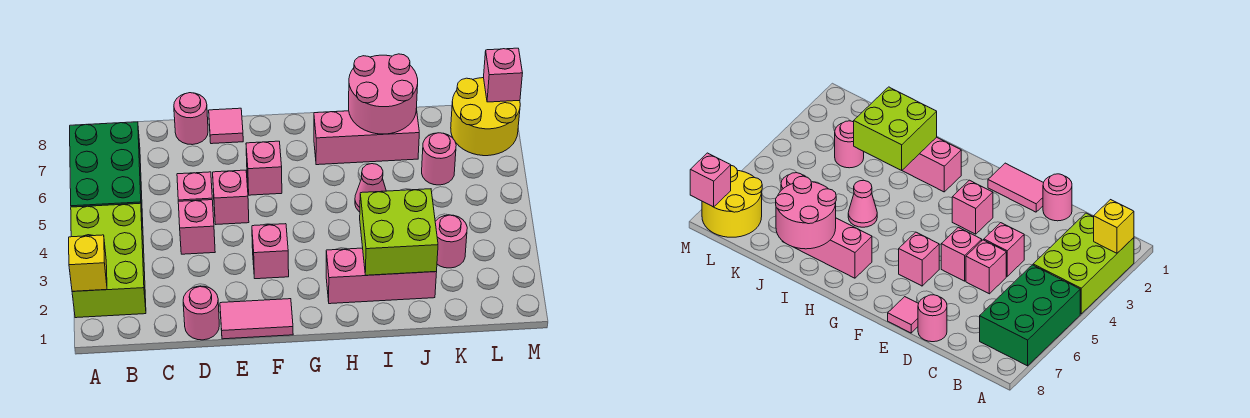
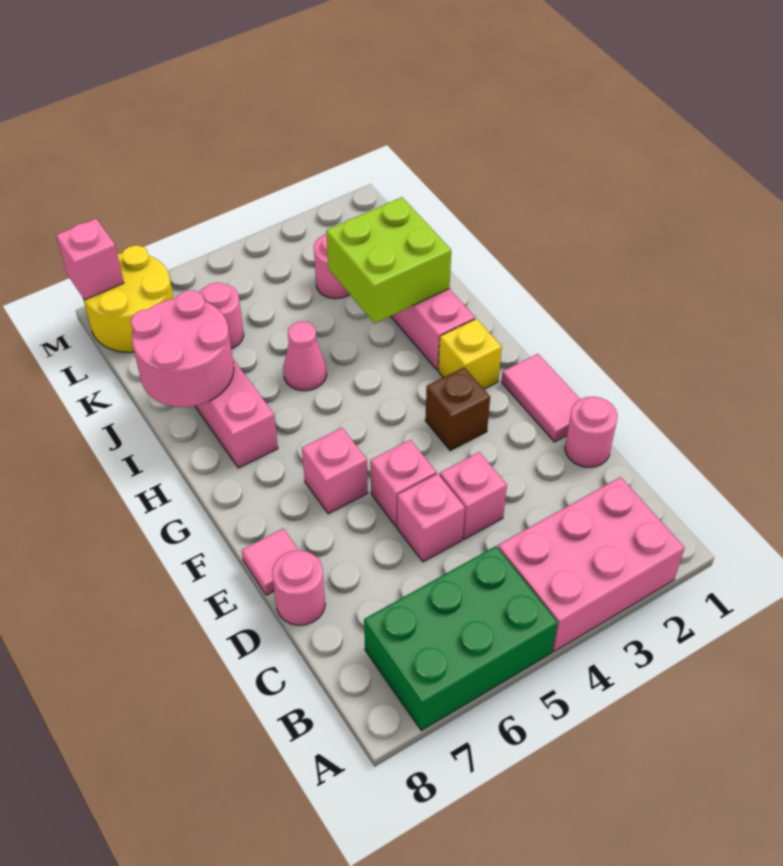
lime brick A2:B4 level 1 -> pink brick A2:B4 level 1
yellow brick A2 level 2 -> yellow brick G2 level 1
pink brick F3 level 1 -> brown brick F3 level 1

